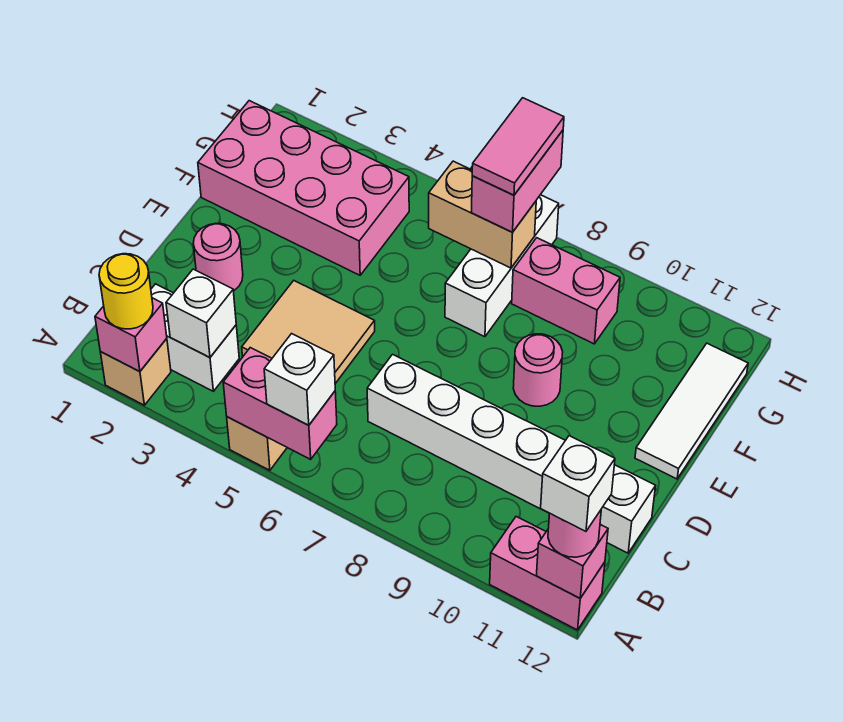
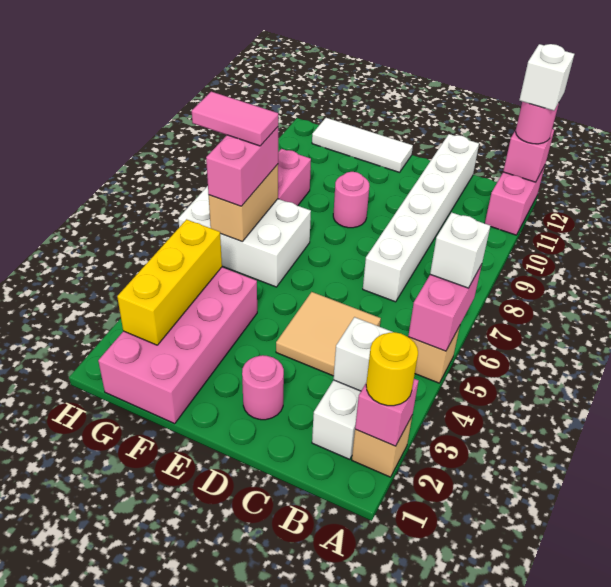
white brick F7:H7 level 1 -> white brick F6:H7 level 1
none -> yellow brick G2:G4 level 2
pink brick G7:H7 level 3 -> pink brick G6:G7 level 3

